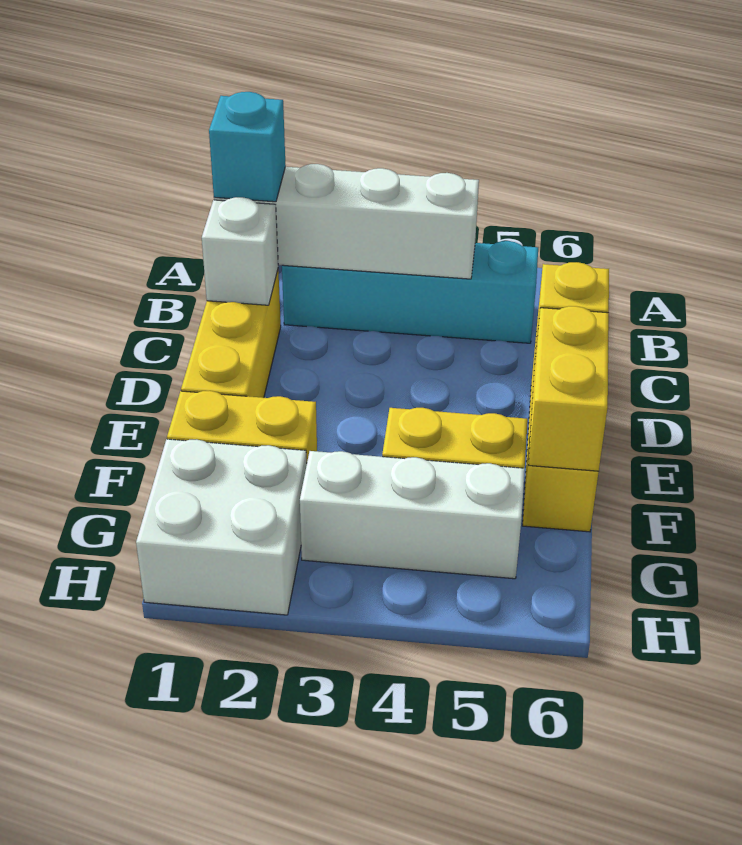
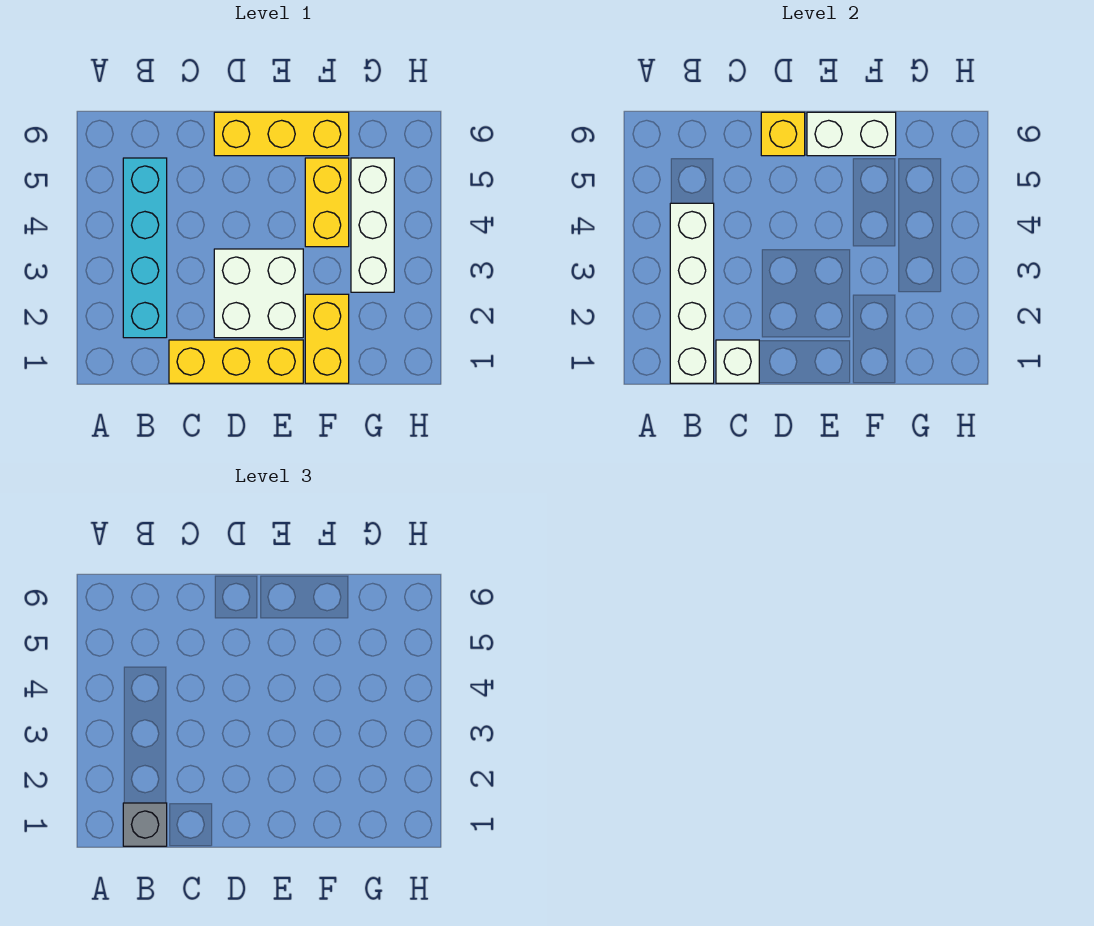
cyan brick B1 level 3 -> grey brick B1 level 3
yellow brick E6:F6 level 2 -> white brick E6:F6 level 2
white brick G1:H2 level 1 -> white brick D2:E3 level 1

